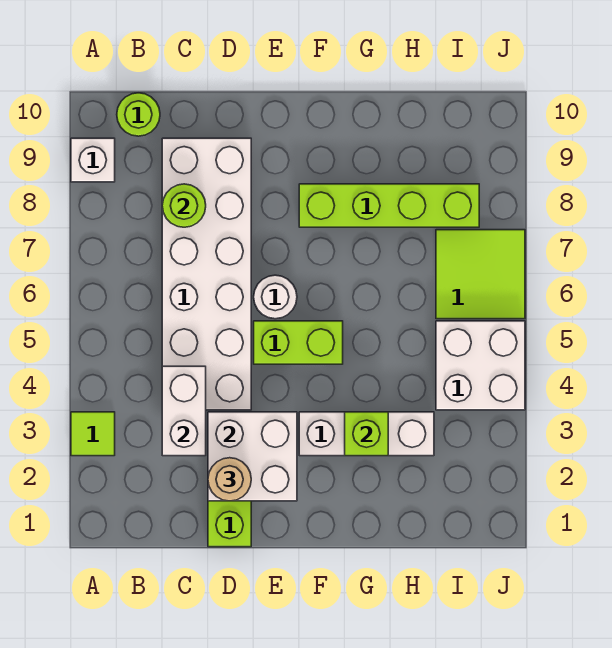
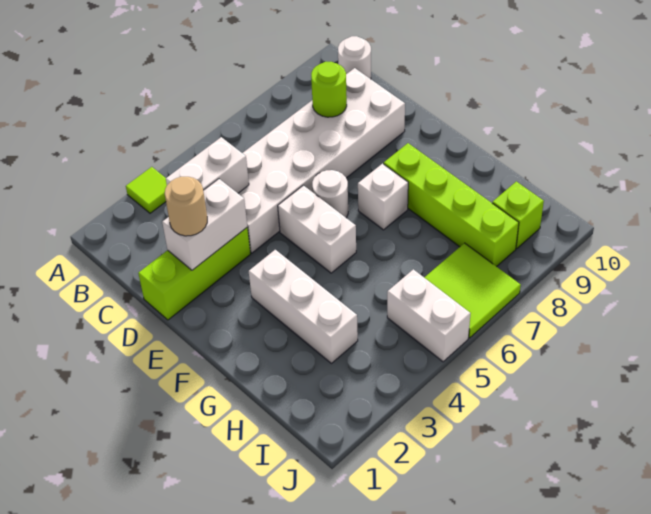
white brick A9 level 1 -> white brick F7 level 1
lime round brick B10 level 1 -> white round brick B10 level 1
white brick D2:E3 level 2 -> white brick D2:D3 level 2
lime brick E5:F5 level 1 -> white brick E5:F5 level 1
lime brick G3 level 2 -> lime brick I9 level 1
white brick I4:J5 level 1 -> white brick I5:J5 level 1

